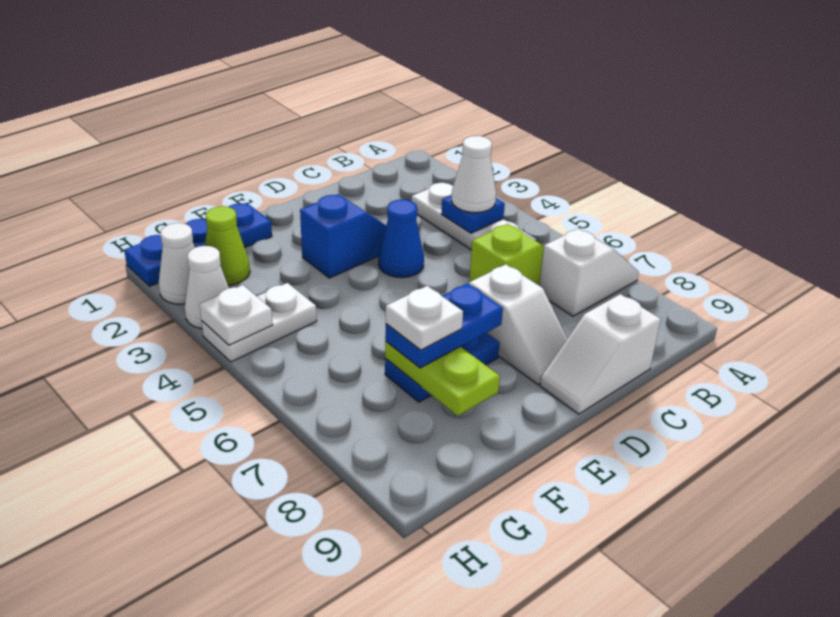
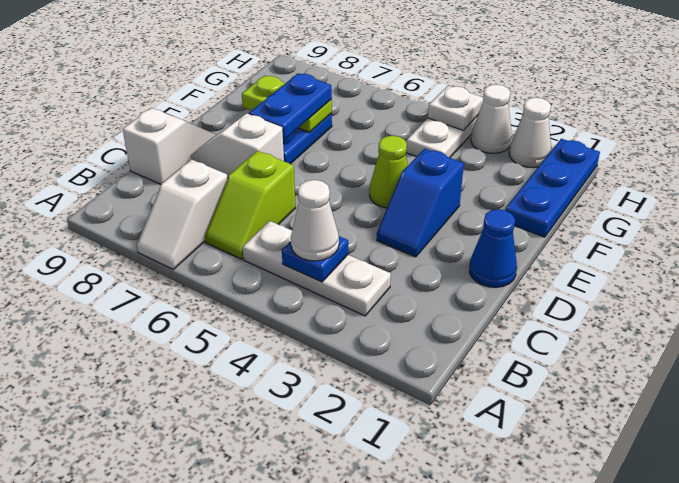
blue cone D4 level 1 -> blue cone D1 level 1
white plate F7 level 4 -> none
lime cone G2 level 1 -> lime cone E4 level 1

